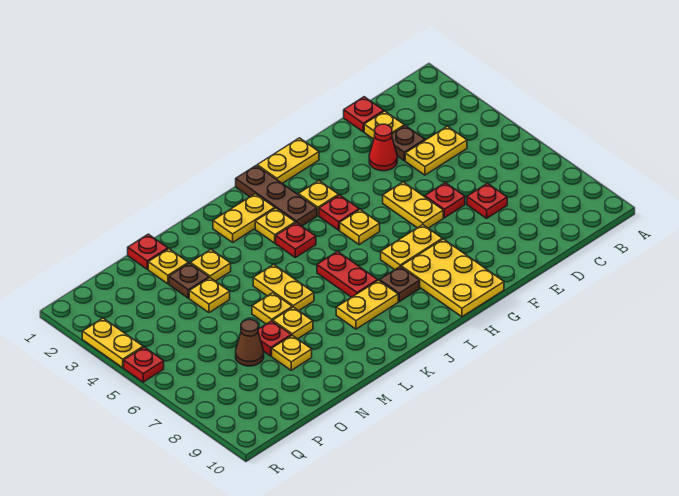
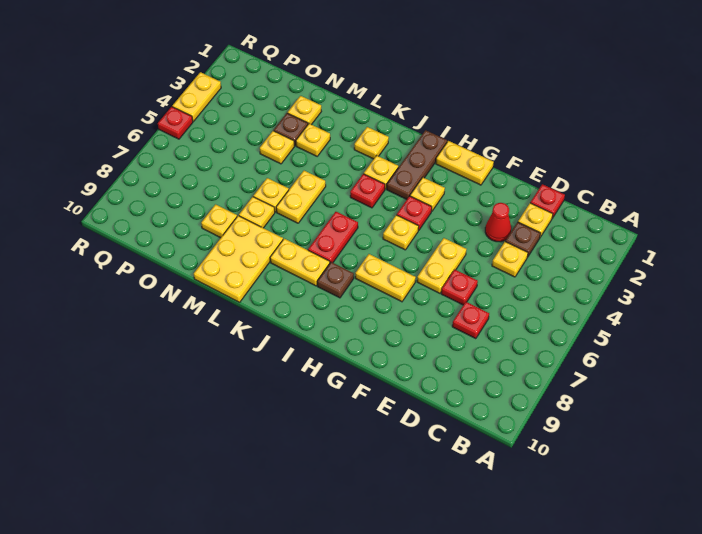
yellow plate C4:D4 level 1 -> yellow plate D4 level 1
yellow plate G8:H10 level 1 -> yellow plate L8:M10 level 1
yellow plate J2:K2 level 1 -> yellow plate K2 level 1
red plate N1 level 1 -> none
red plate N7 level 1 -> none
brown cone O7 level 1 -> none

